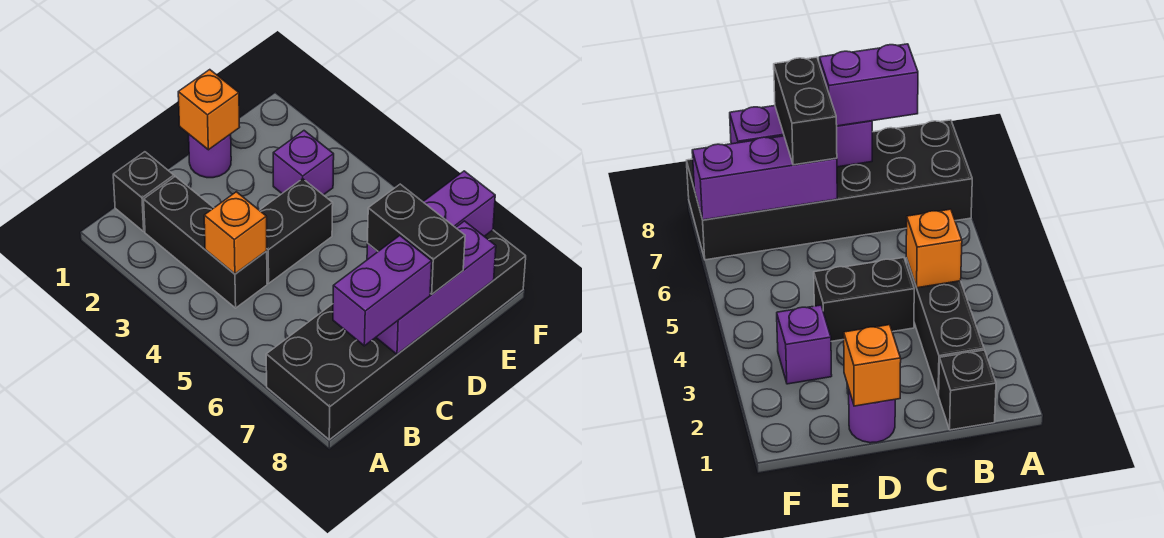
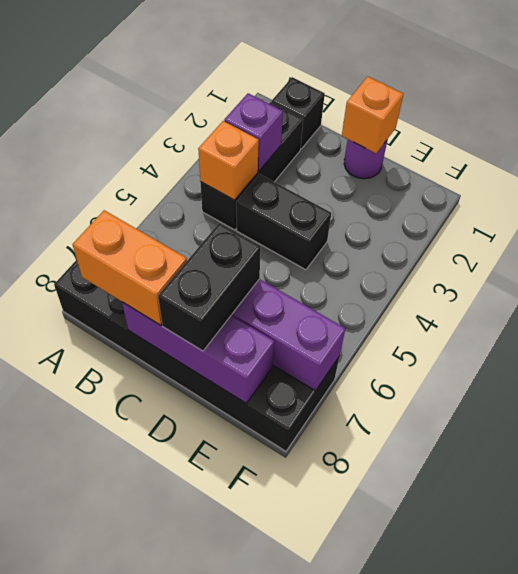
purple brick B8:C8 level 3 -> orange brick B8:C8 level 3
purple brick E3 level 1 -> purple brick B3 level 2

